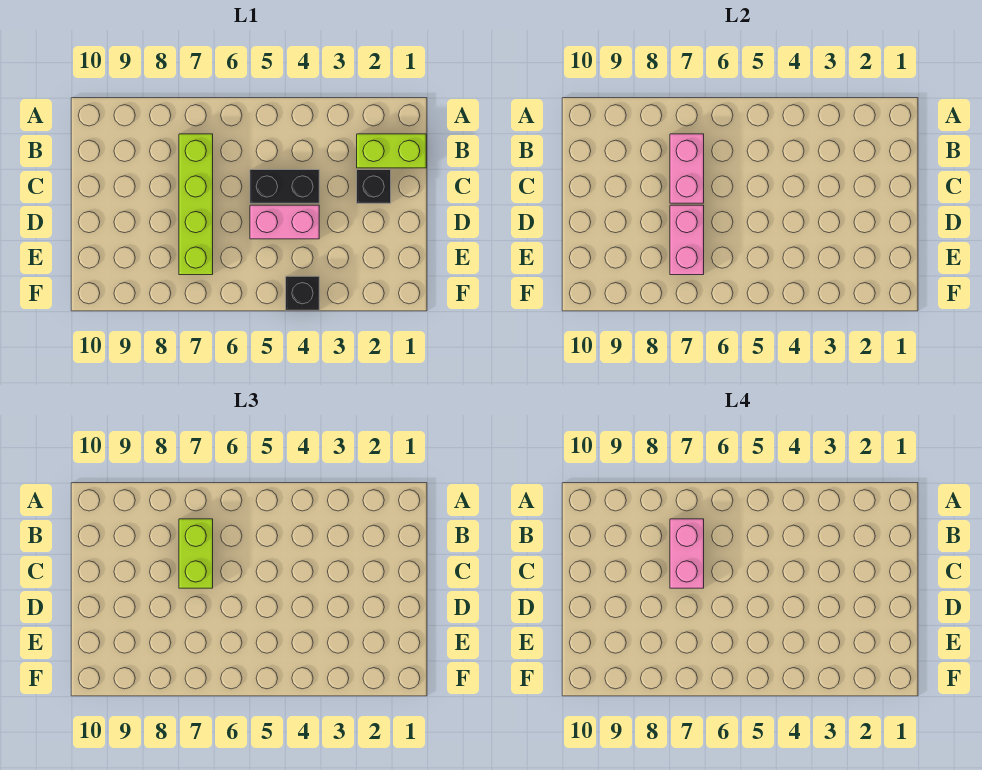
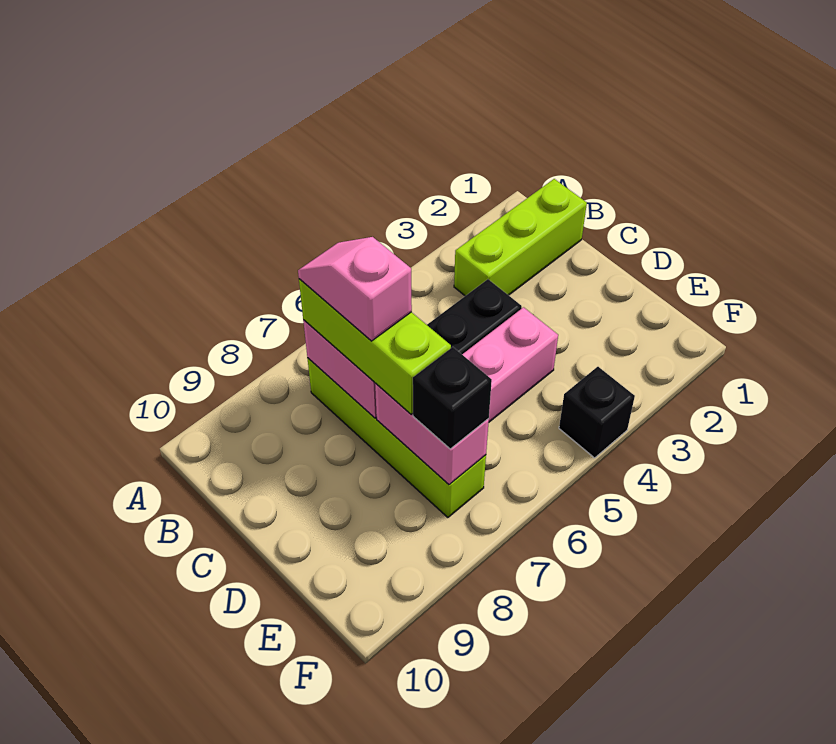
lime brick B1:B2 level 1 -> lime brick B1:B3 level 1
lime brick B7:C7 level 3 -> lime brick B7:D7 level 3
pink brick B7:C7 level 4 -> pink slope B7:C7 level 4 top C
black brick C2 level 1 -> black brick E7 level 3

